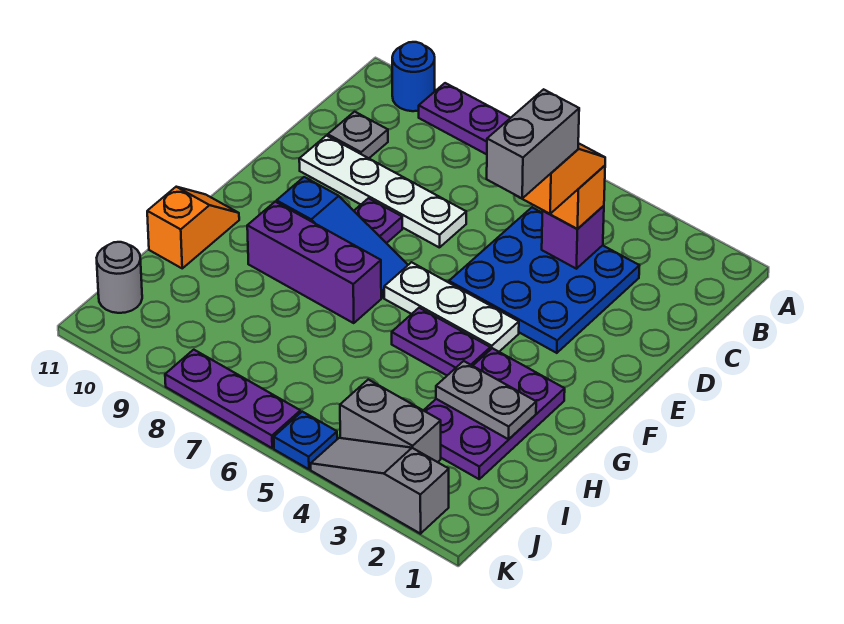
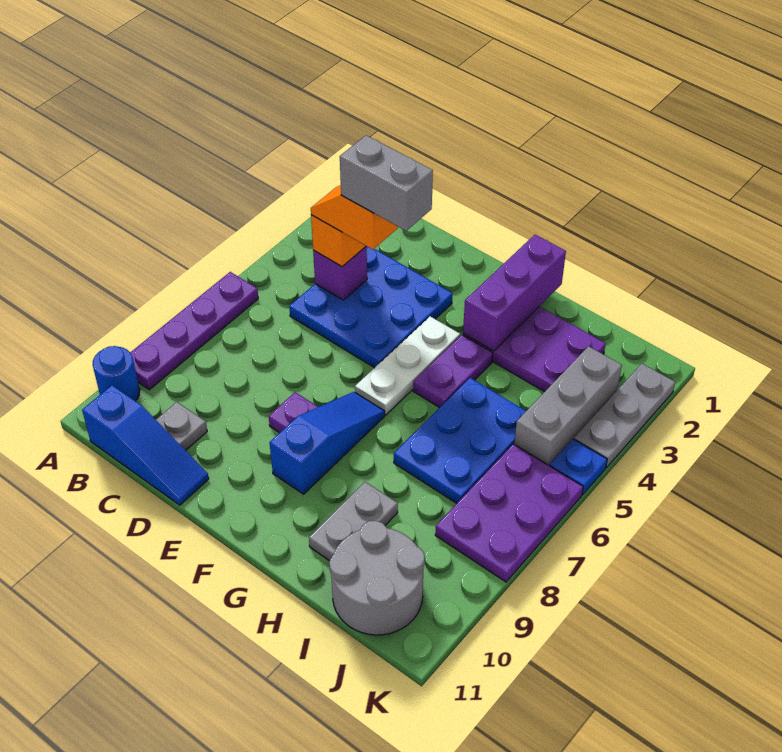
none -> blue slope B11:D11 level 1 top B
white plate D7:D10 level 1 -> none
purple brick G7:G9 level 1 -> purple brick G1:G3 level 2
orange slope G11:H11 level 1 top H -> none
grey plate H2:H3 level 2 -> grey plate H9:H10 level 1
none -> blue plate H5:I7 level 1
grey brick J3:J4 level 1 -> grey brick J3:J5 level 1
grey round brick J11 level 1 -> grey round brick I10:J11 level 1
grey slope K2:K4 level 1 top 2 -> grey plate K2:K4 level 1
purple plate K6:K8 level 1 -> purple plate J6:K8 level 1

